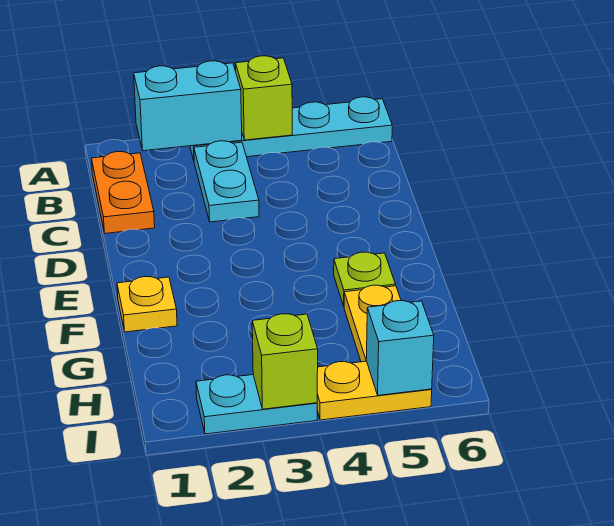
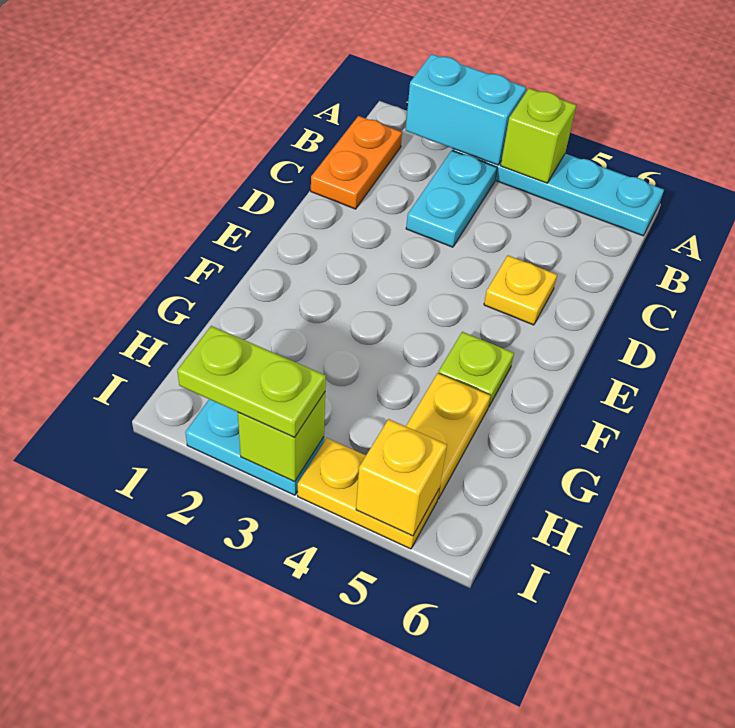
yellow plate F1 level 1 -> yellow plate D5 level 1
none -> lime plate I2:I3 level 3
cyan brick I5 level 2 -> yellow brick I5 level 2

